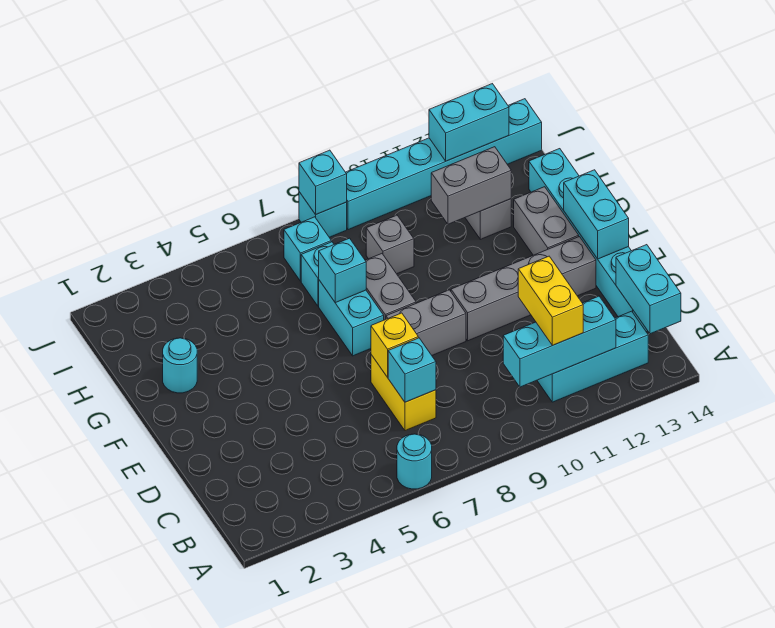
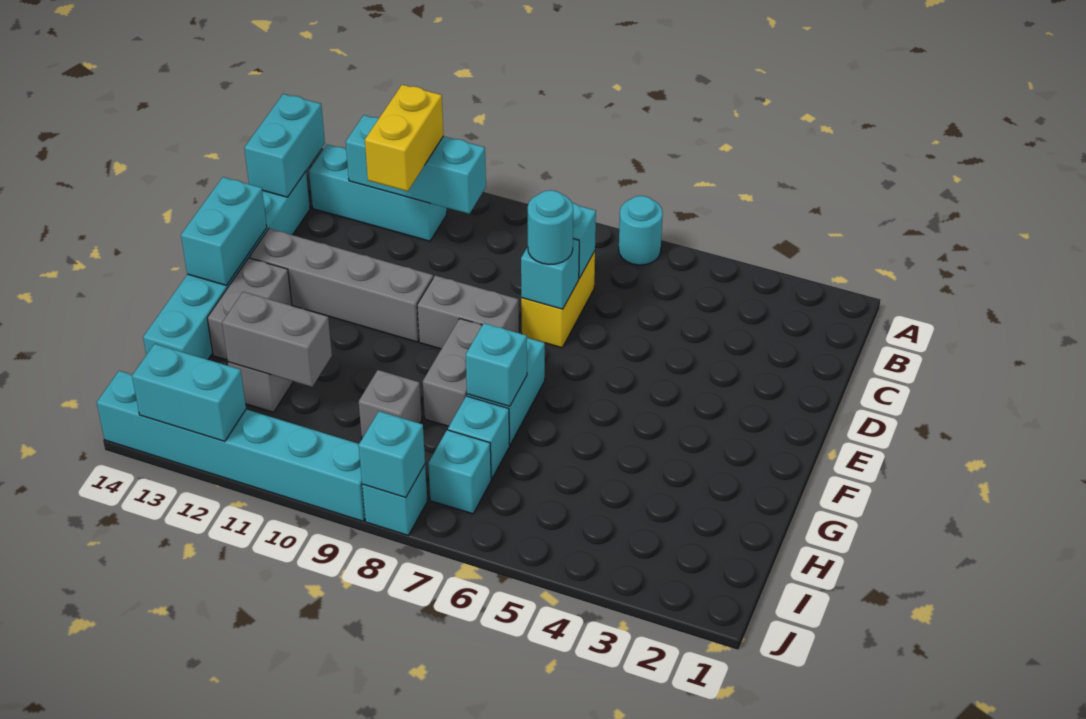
yellow brick D7 level 2 -> cyan brick D7 level 2
cyan round brick G2 level 1 -> cyan round brick D7 level 3

